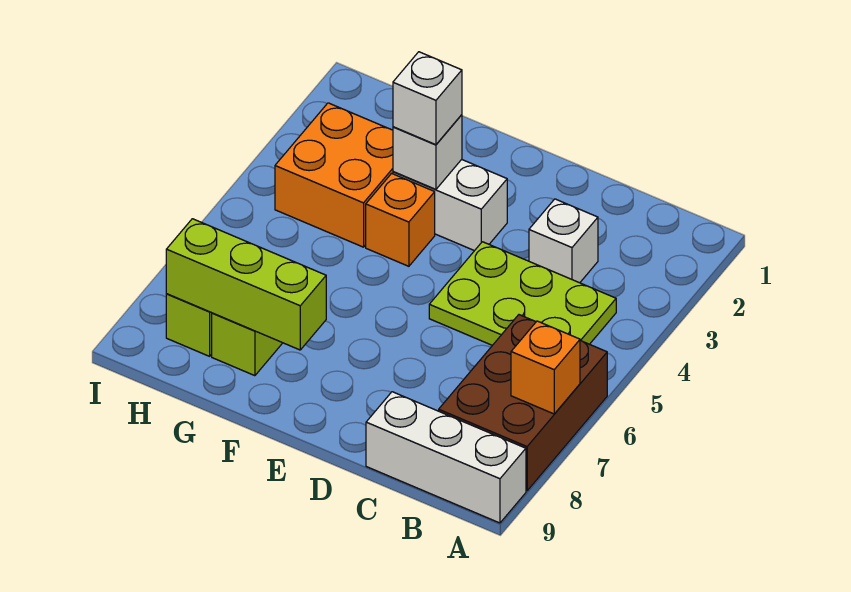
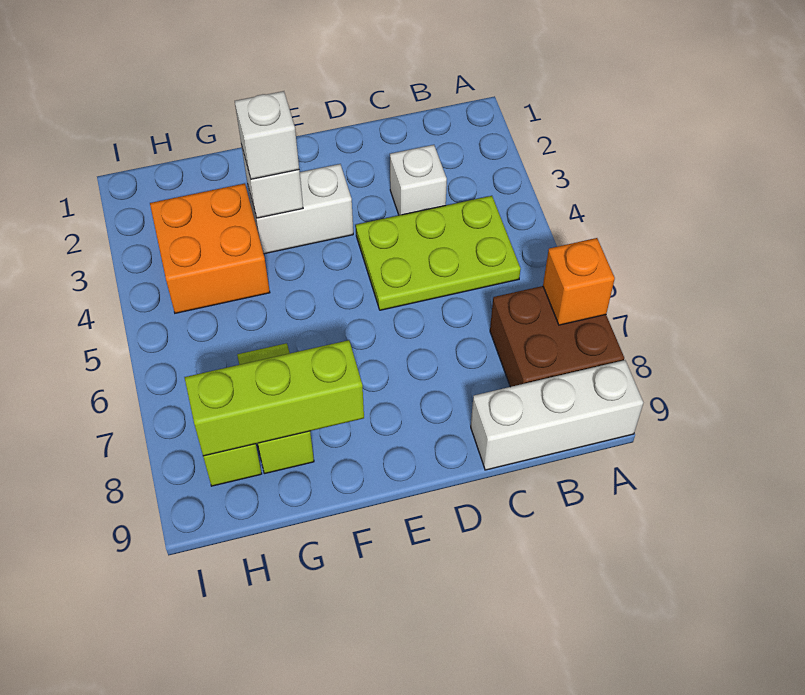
brown brick A6:B8 level 1 -> brown brick A7:B8 level 1
orange brick F4 level 1 -> none

